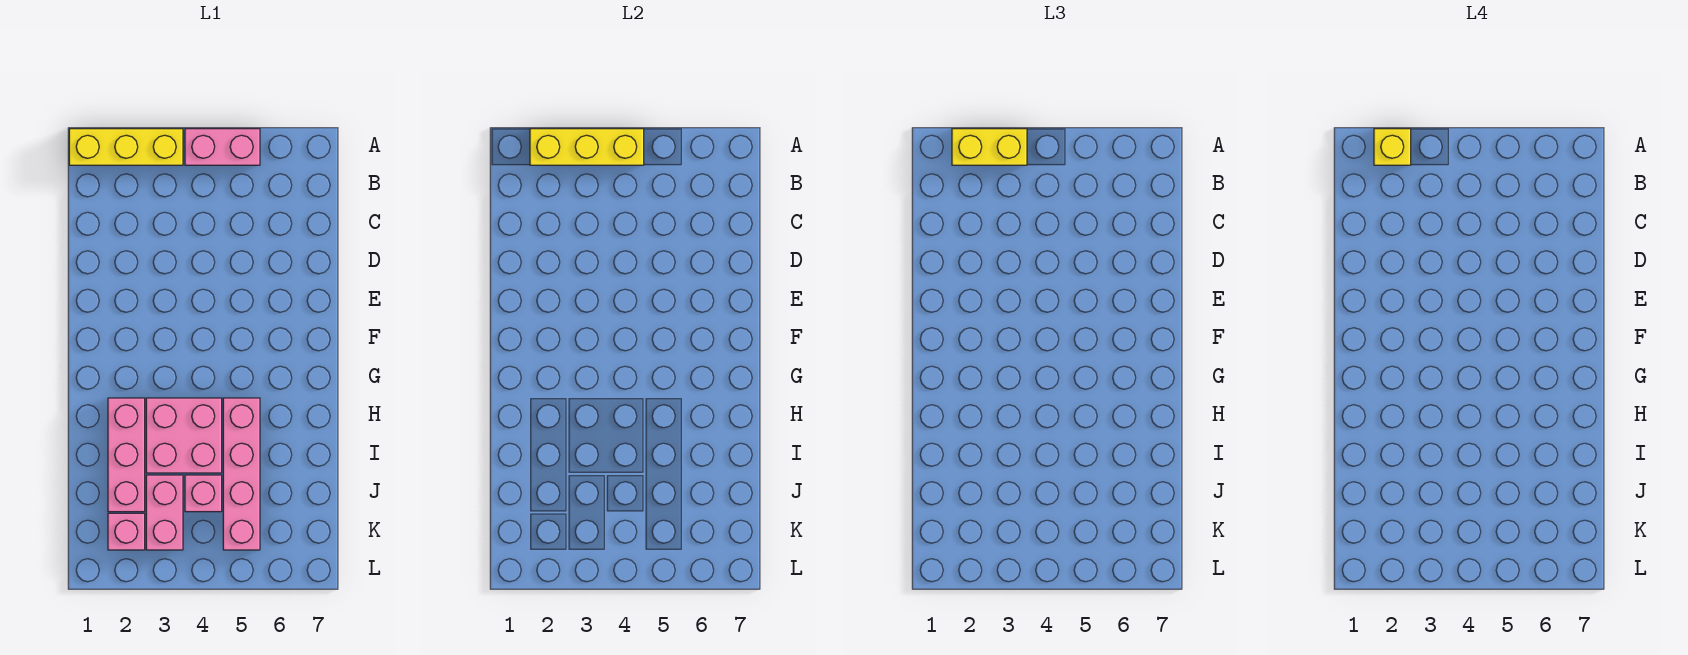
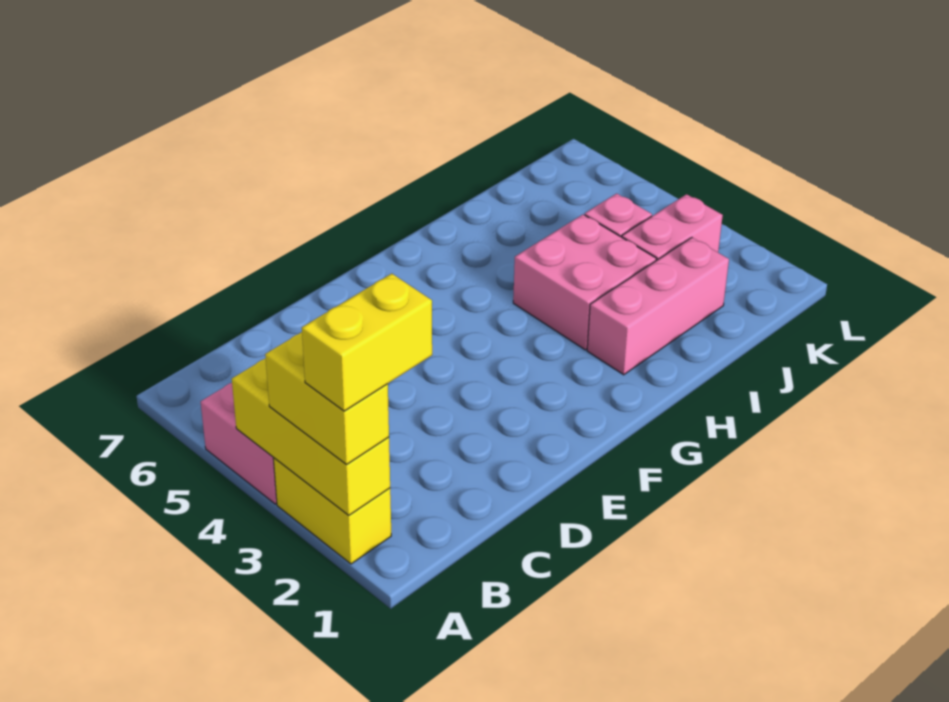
yellow brick A1:A3 level 1 -> yellow brick A2:A3 level 1
yellow brick A2 level 4 -> yellow brick A2:B2 level 4
pink brick H5:K5 level 1 -> none
pink brick K2 level 1 -> none

